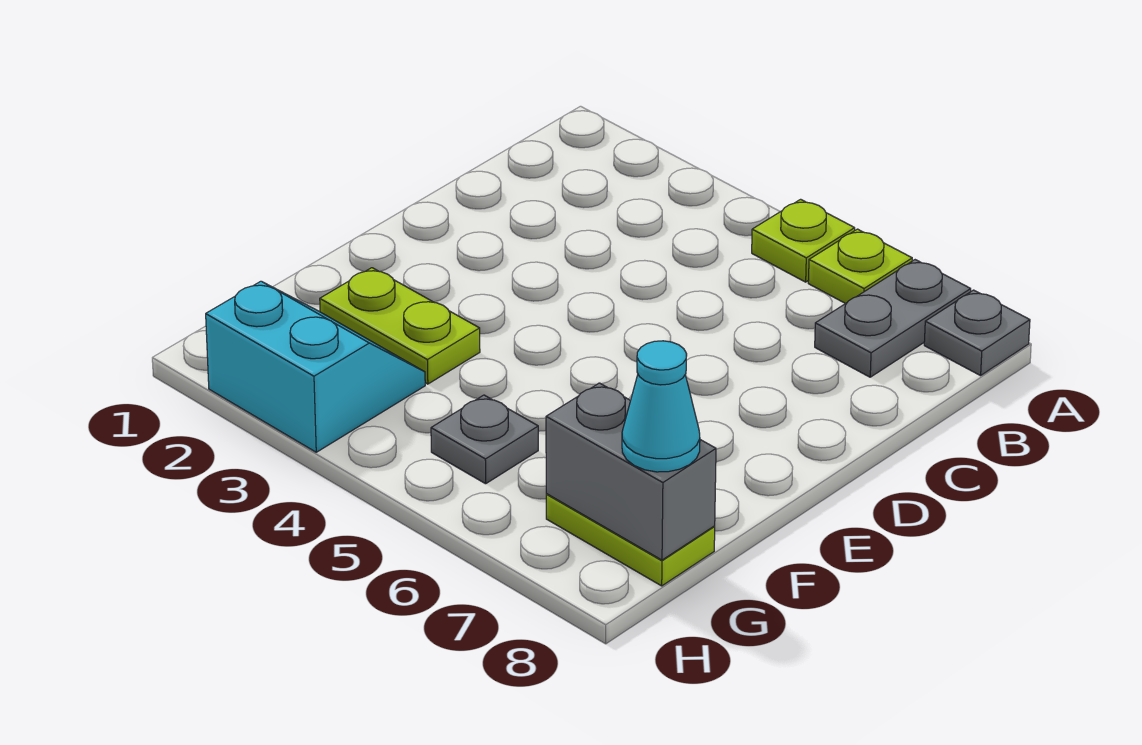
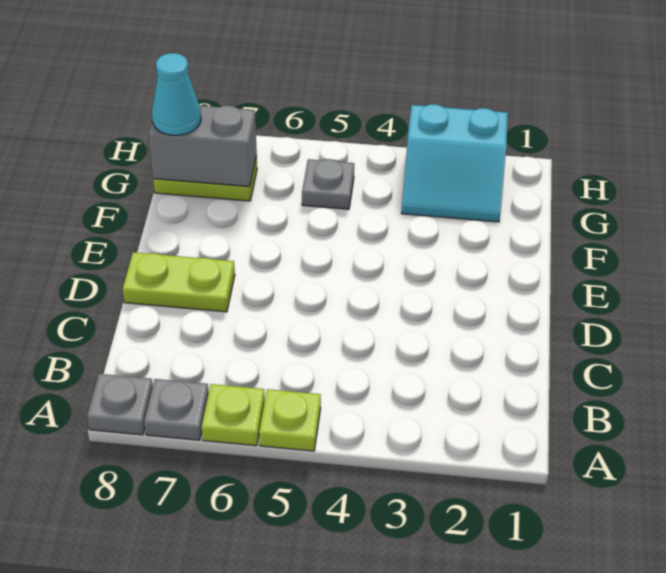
grey plate A7:B7 level 1 -> grey plate A7 level 1
lime plate F2:F3 level 1 -> lime plate D7:D8 level 1

